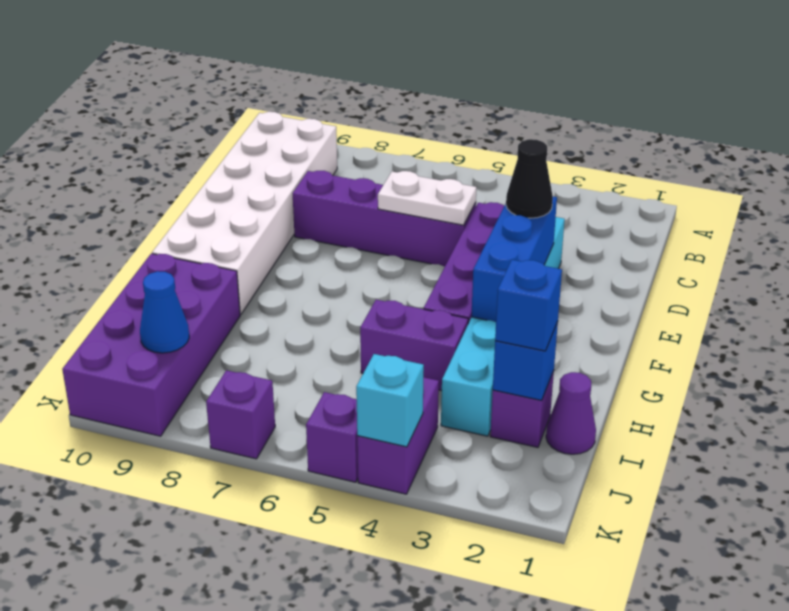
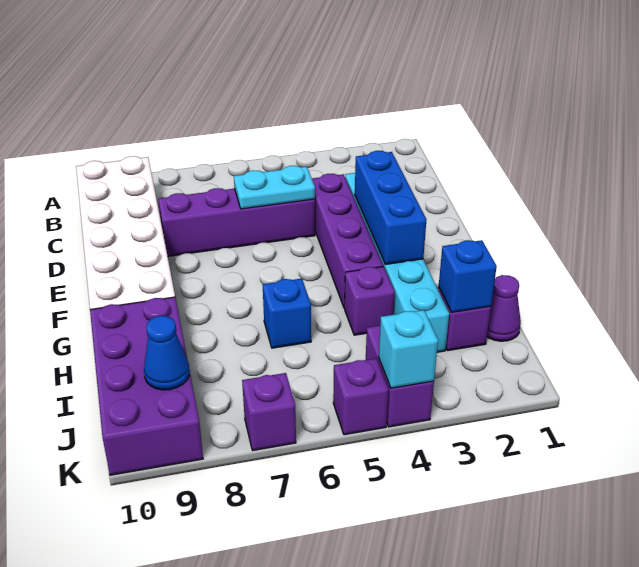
white plate D5:D6 level 2 -> cyan plate D5:D6 level 2
black cone E3 level 3 -> none
purple brick H4:H5 level 1 -> purple brick H4 level 1
blue brick I2 level 3 -> blue brick H6 level 1

